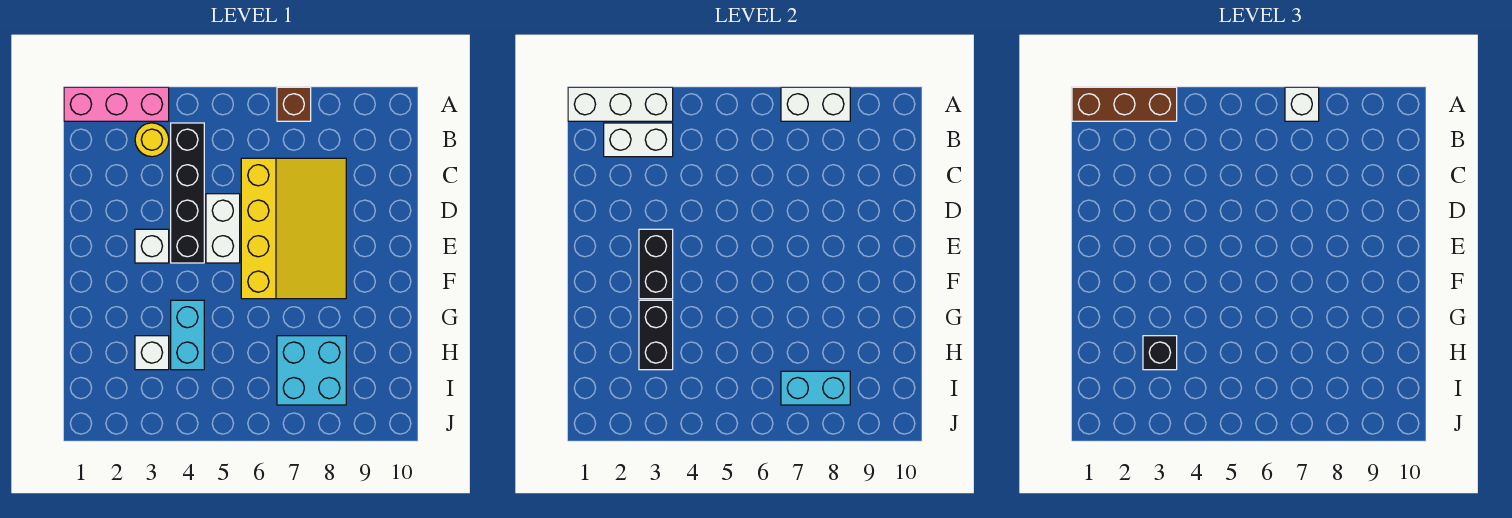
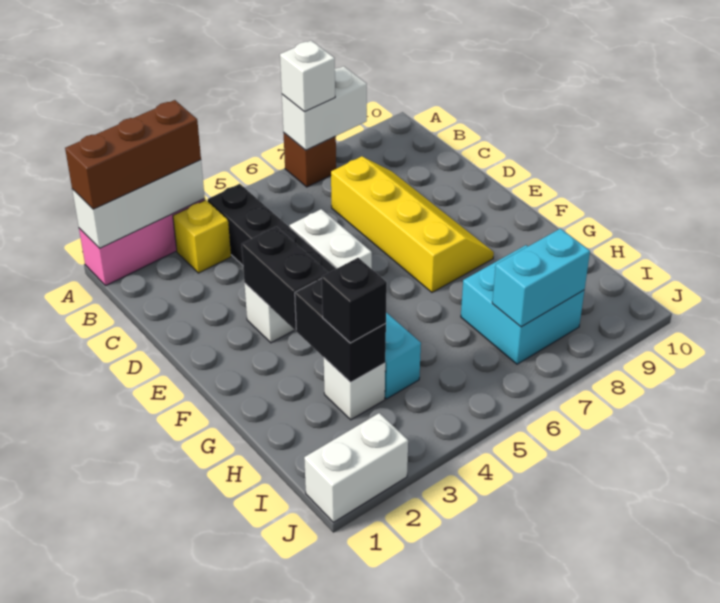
white brick B2:B3 level 2 -> white brick J1:J2 level 1
yellow round brick B3 level 1 -> yellow brick B3 level 1
yellow slope C6:F8 level 1 top 6 -> yellow slope C7:F8 level 1 top 7

